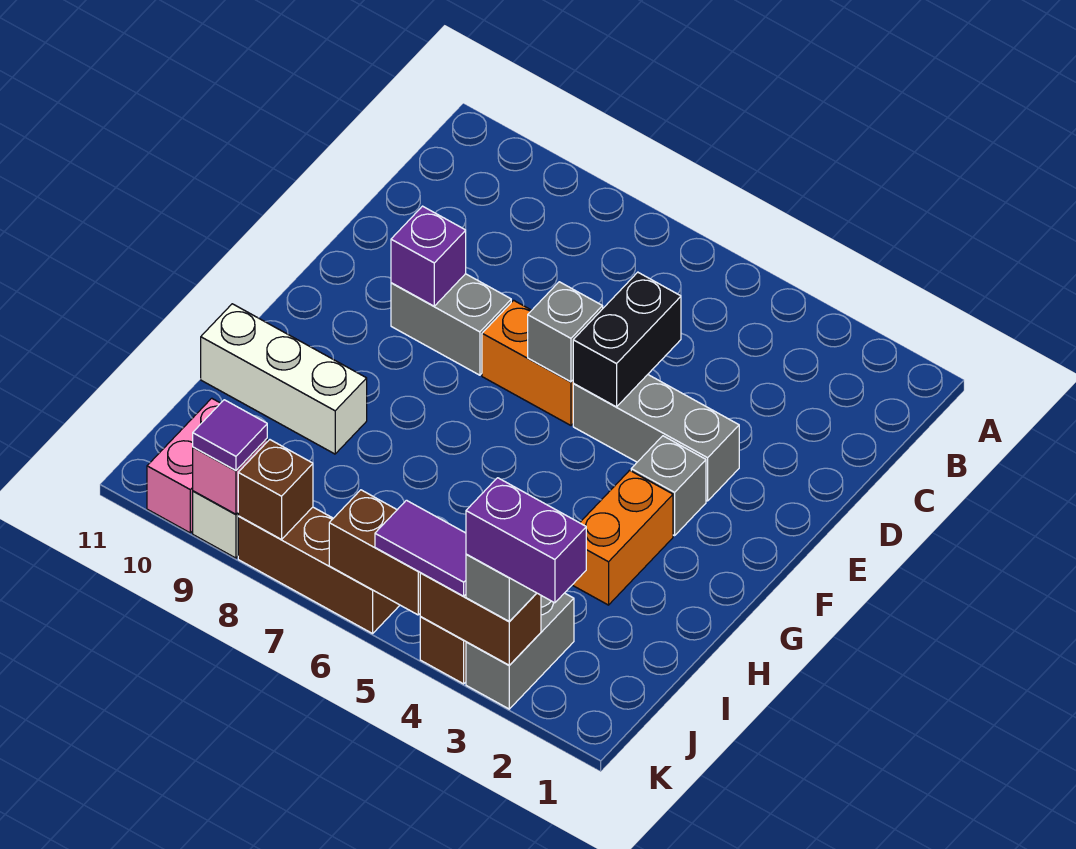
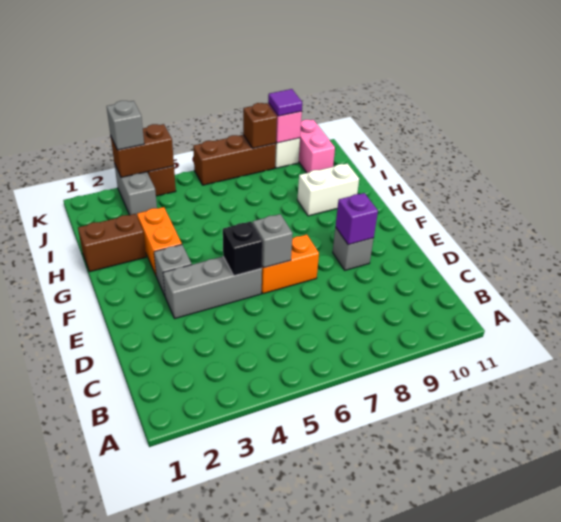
black brick D5:E5 level 2 -> black brick E5 level 2
grey brick E8:E9 level 1 -> grey brick E9 level 1
white brick H9:H11 level 1 -> white brick H9:H10 level 1
purple brick K2:K3 level 4 -> none
purple tile K4:K5 level 3 -> none
brown brick K5:K6 level 2 -> brown brick H1:H2 level 1

